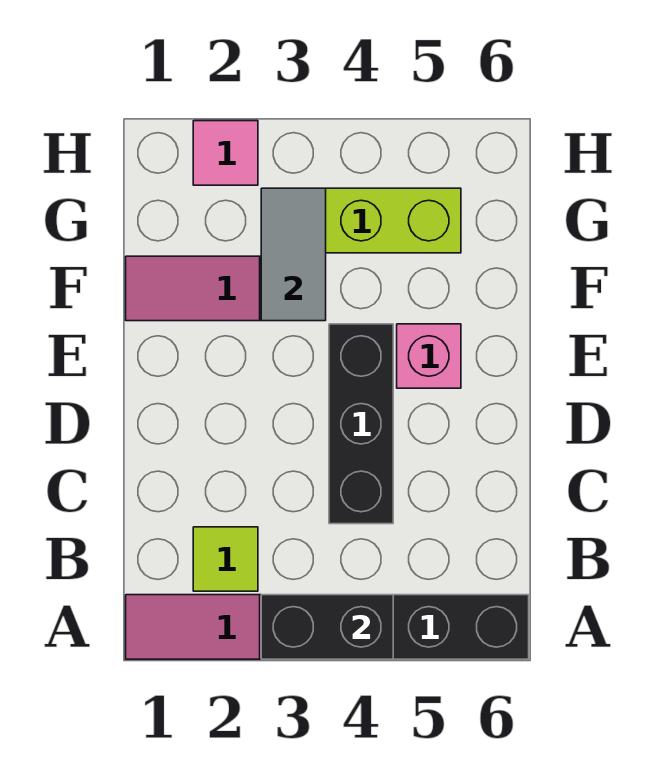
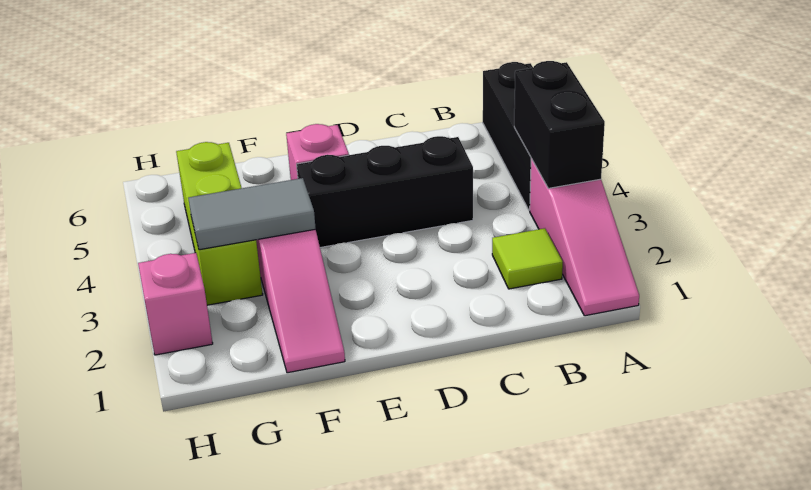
pink tile H2 level 1 -> pink brick H2 level 1

